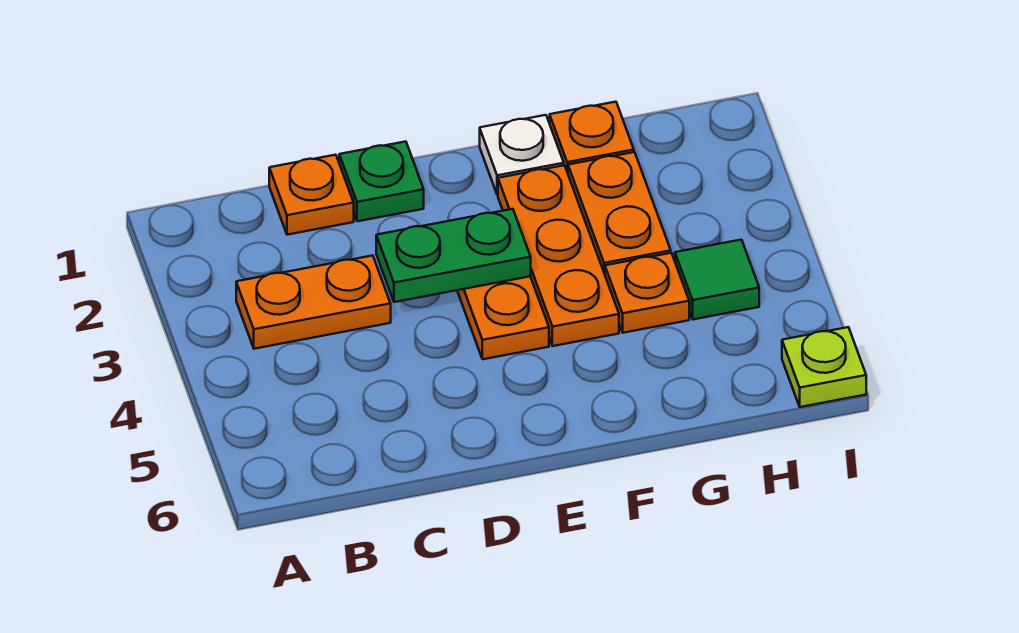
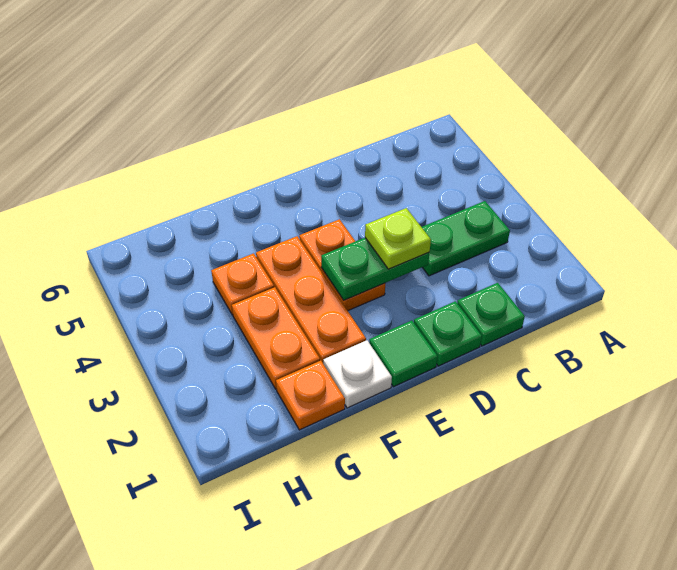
orange plate B3:C3 level 1 -> green plate B3:C3 level 1
orange plate C1 level 1 -> green plate C1 level 1
green tile H4 level 1 -> green tile E1 level 1
lime plate I6 level 1 -> lime plate D3 level 3

